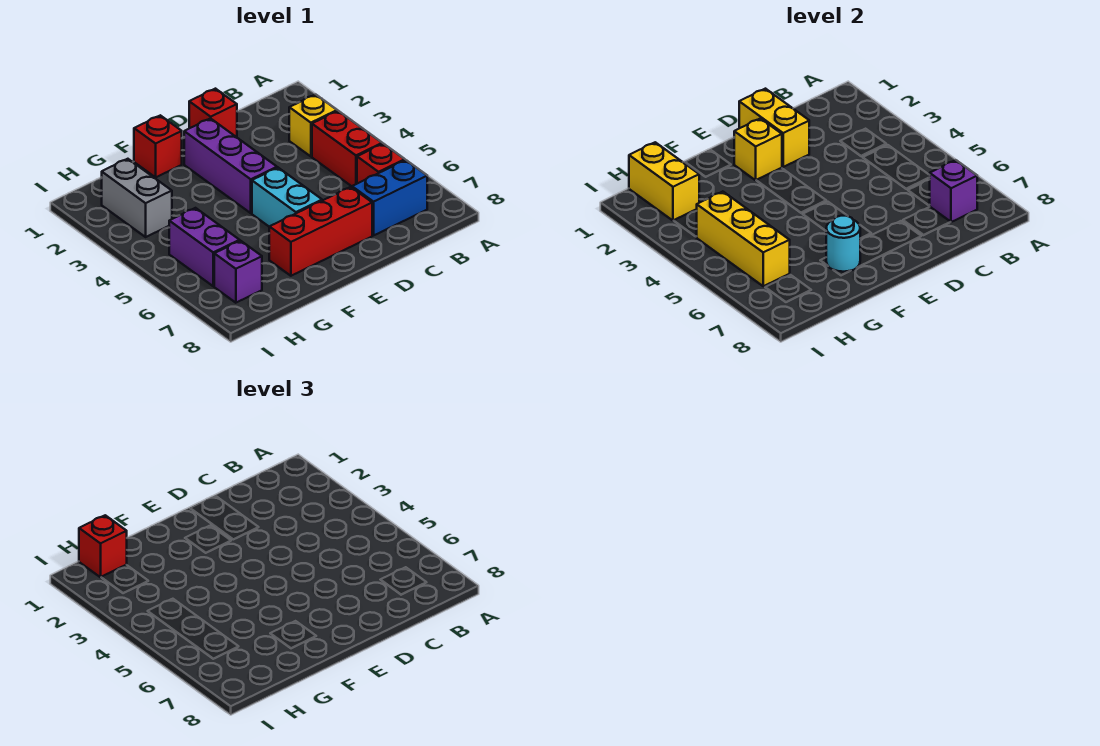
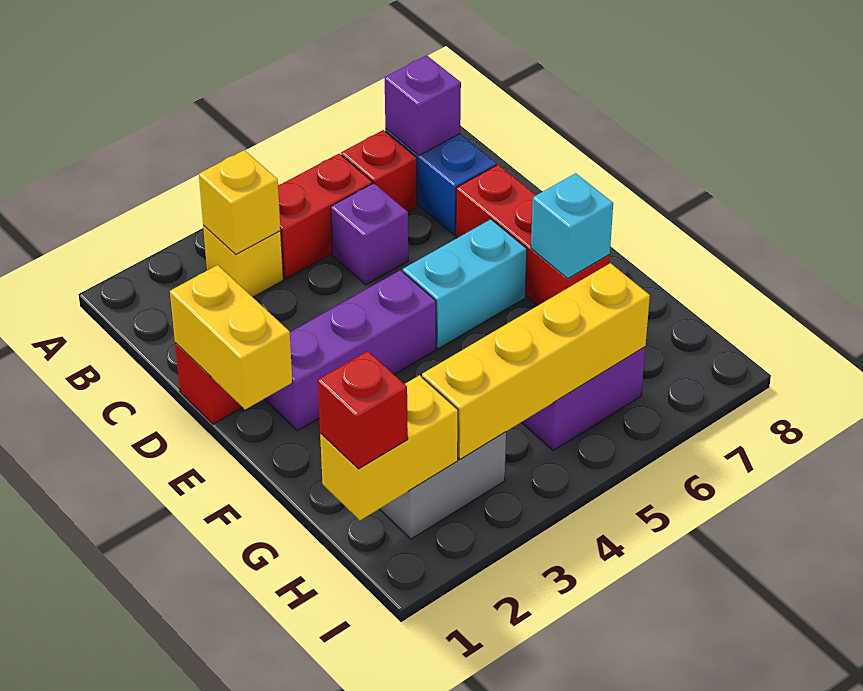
yellow brick D1:D2 level 2 -> yellow brick D1:E1 level 2
yellow brick E2 level 2 -> yellow brick B3 level 2
red brick F1 level 1 -> none
cyan round brick F7 level 2 -> cyan brick F7 level 2
yellow brick H4:H6 level 2 -> yellow brick H3:H6 level 2
purple brick H7 level 1 -> purple brick C5 level 1

